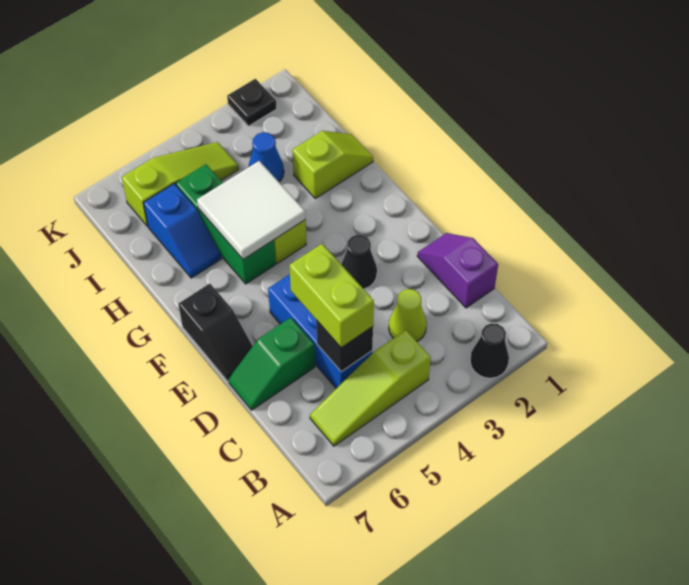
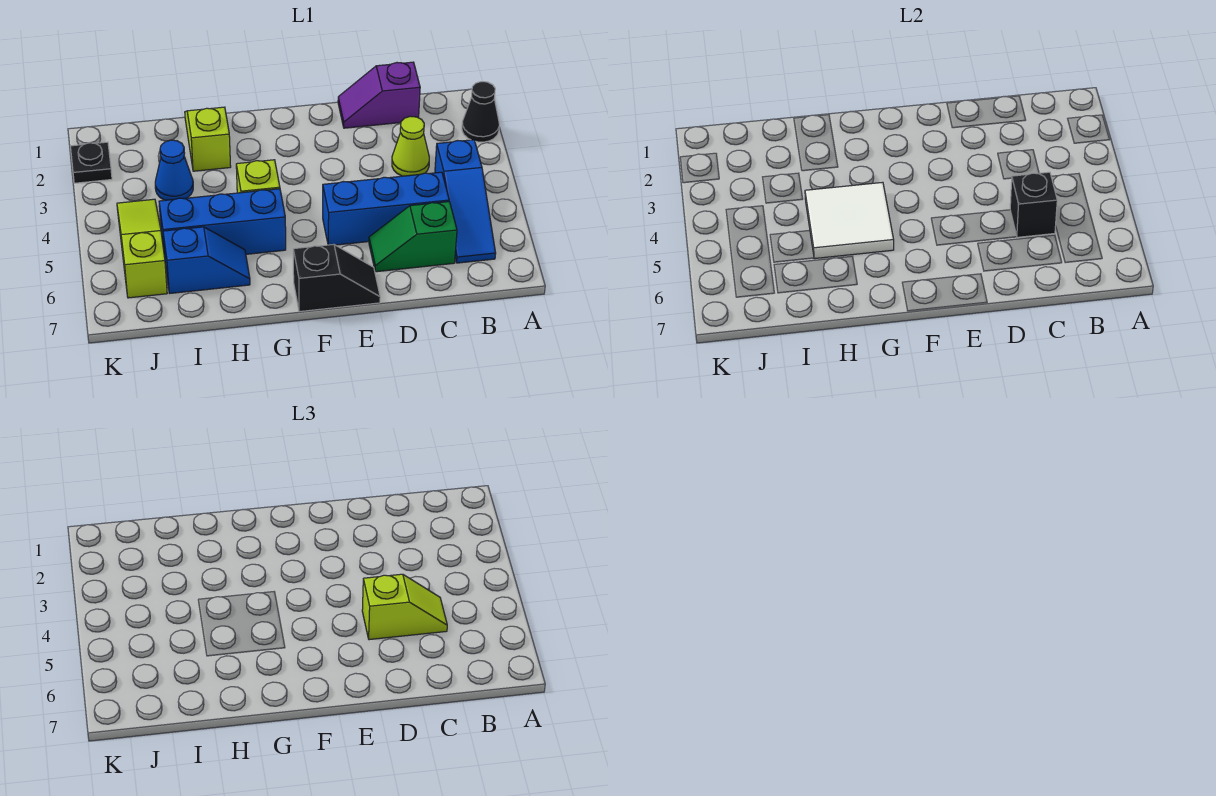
lime slope B4:B6 level 1 top 4 -> blue slope B4:B6 level 1 top 4
lime brick C5:D5 level 3 -> lime slope C5:D5 level 3 top D
green slope D6:D7 level 1 top 6 -> green slope C6:D6 level 1 top C
black cone E3 level 1 -> none
green brick G5:I5 level 1 -> blue brick G5:I5 level 1

